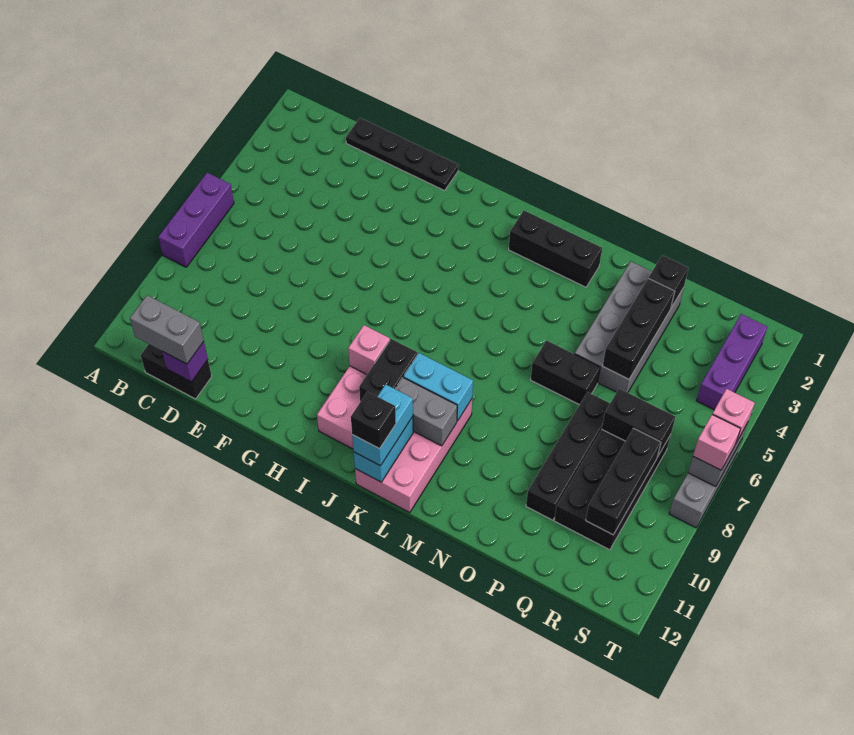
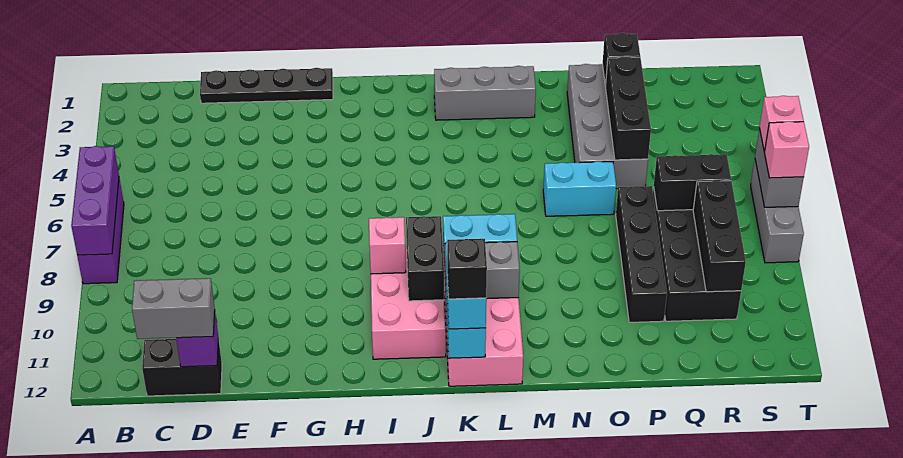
black brick K2:M2 level 1 -> grey brick K2:M2 level 1
black brick N6:O6 level 1 -> cyan brick N6:O6 level 1
purple brick S2:S4 level 1 -> purple brick A6:A8 level 2

